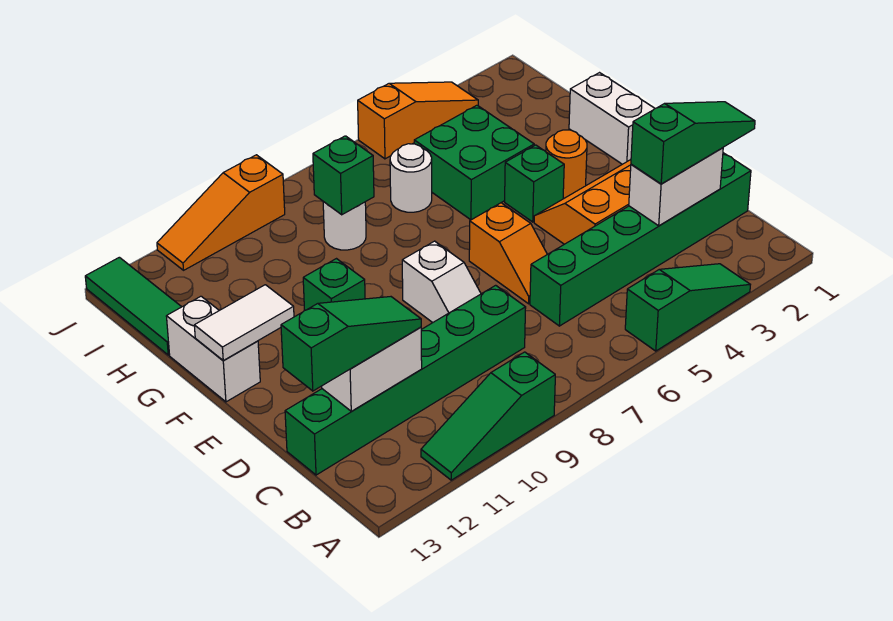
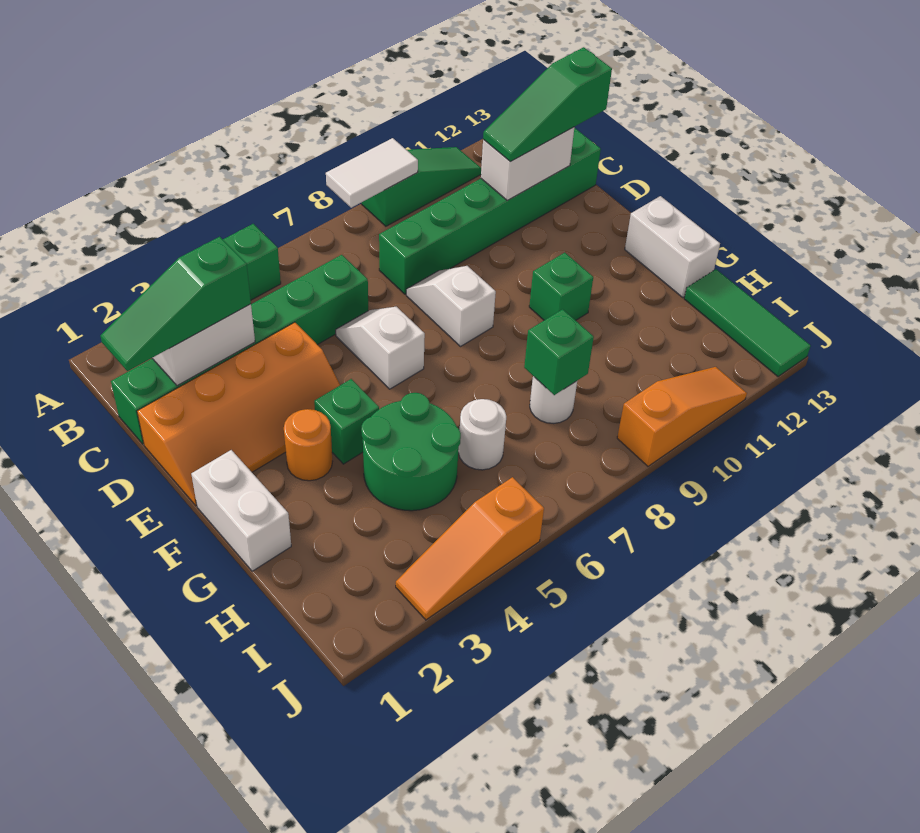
orange slope D6:E6 level 1 top E -> white slope D6:E6 level 1 top E
white tile F12:F13 level 2 -> white tile A8:A9 level 2
green brick G4:H5 level 1 -> green round brick G4:H5 level 1

